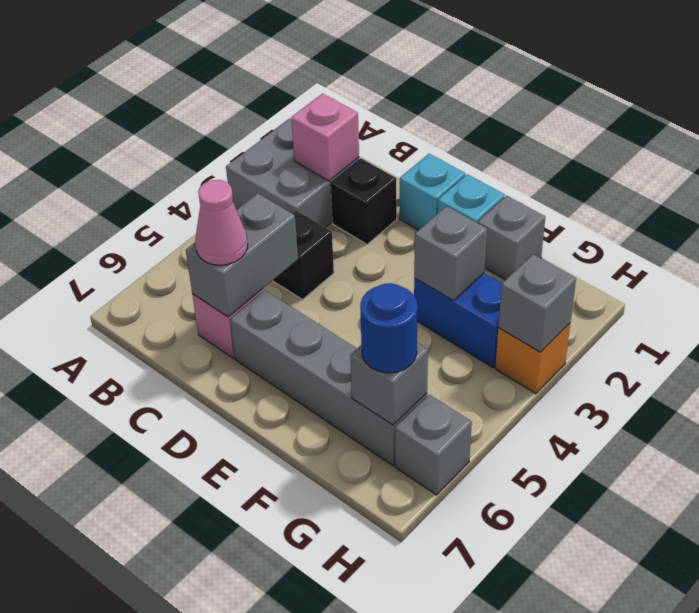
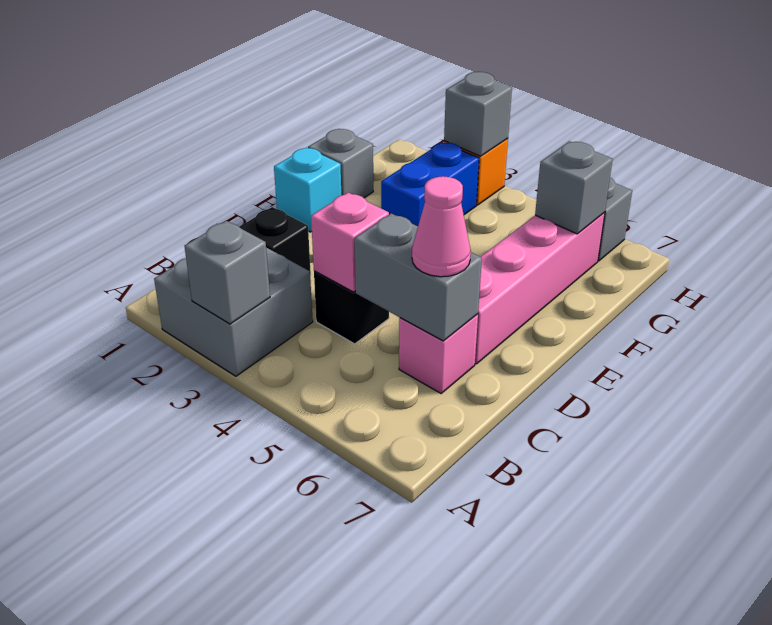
pink brick B2 level 2 -> pink brick C4 level 2
cyan brick D1 level 1 -> none
grey brick D6:G6 level 1 -> pink brick D6:G6 level 1
grey brick F3 level 2 -> grey brick A3 level 2
blue round brick G6 level 3 -> none

